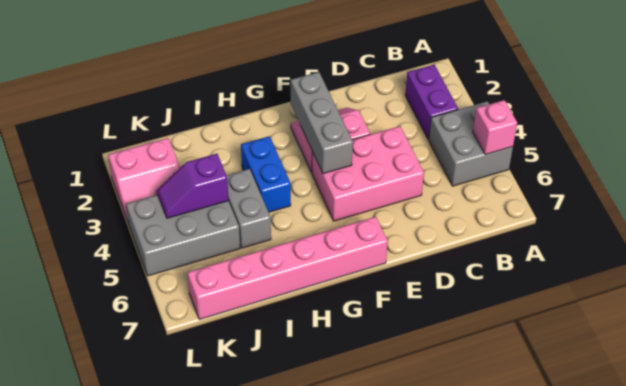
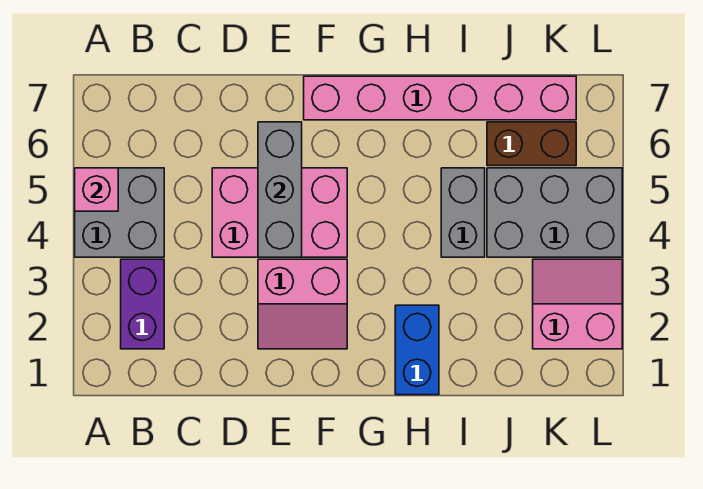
grey brick F2:F4 level 2 -> grey brick E4:E6 level 2
blue brick H3:H4 level 1 -> blue brick H1:H2 level 1
purple slope J4:K4 level 2 top J -> none
none -> brown brick J6:K6 level 1

